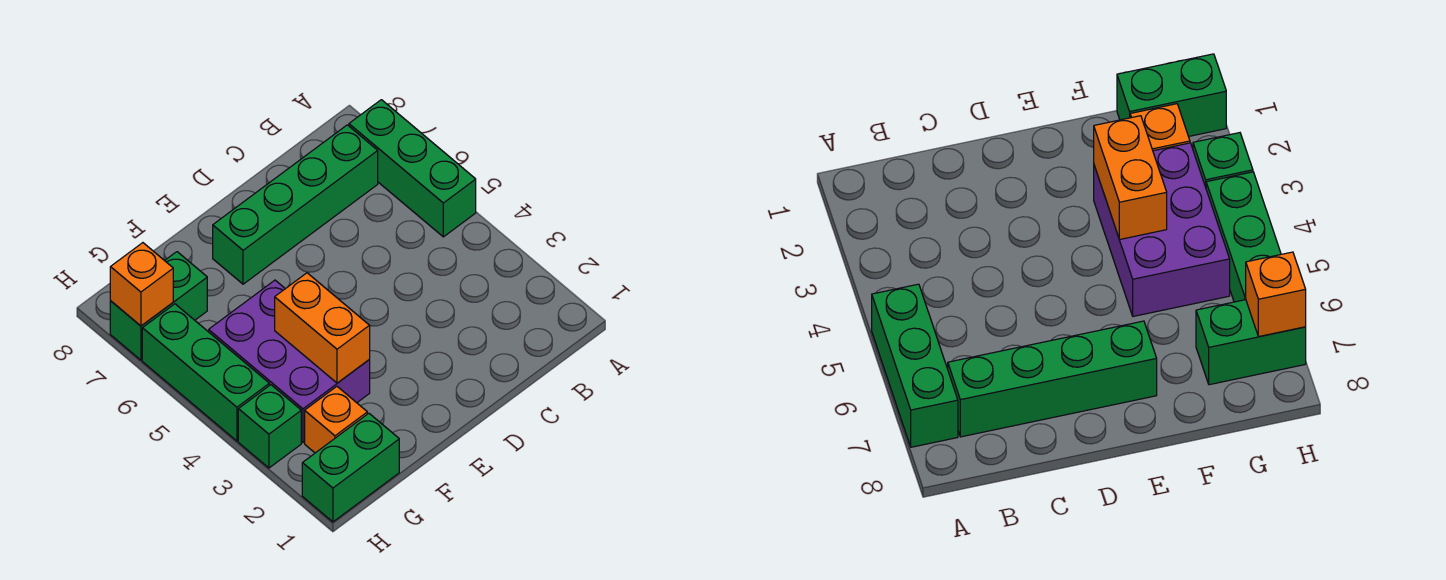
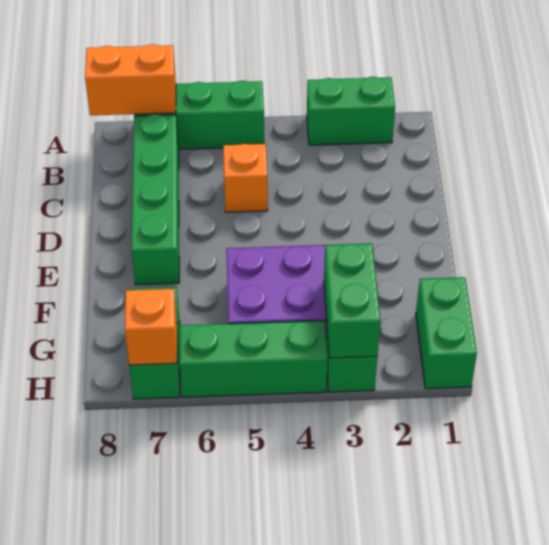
none -> green brick A2:A3 level 1
orange brick F3:F4 level 2 -> orange brick A7:A8 level 2
orange brick G2 level 1 -> orange brick C5 level 1
none -> green brick G3:H3 level 2

